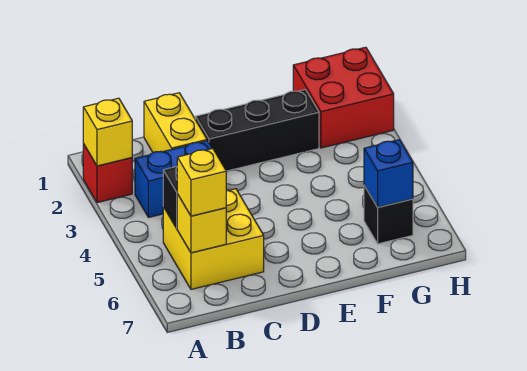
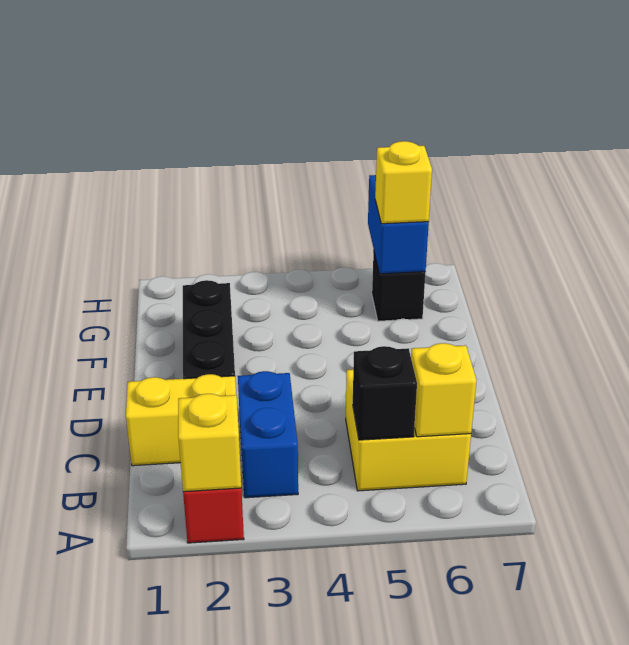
yellow brick B6 level 3 -> yellow brick G6 level 3
red brick G1:H2 level 1 -> none
blue brick G6 level 2 -> blue brick G6:H6 level 2

